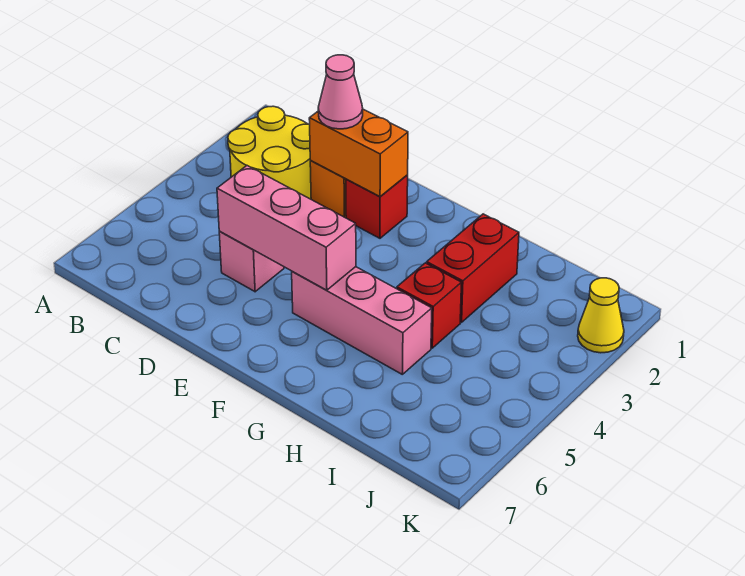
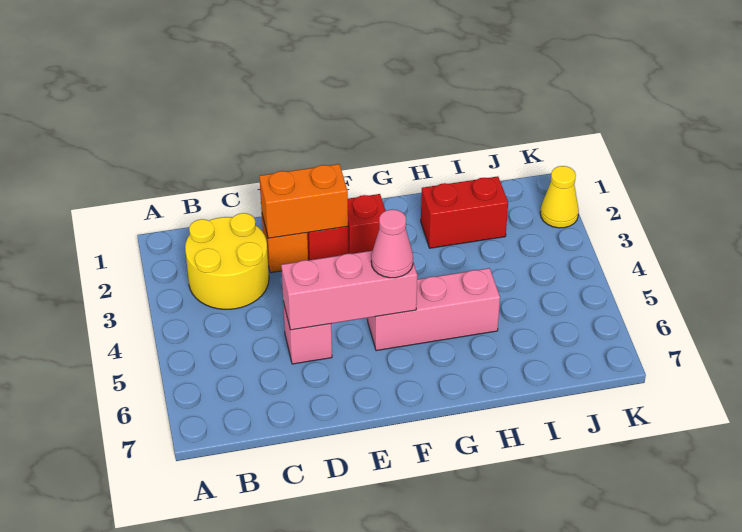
pink cone D2 level 3 -> pink cone F5 level 3
red brick H2:H3 level 1 -> red brick H2:I2 level 1
red brick H4 level 1 -> red brick F2 level 1

